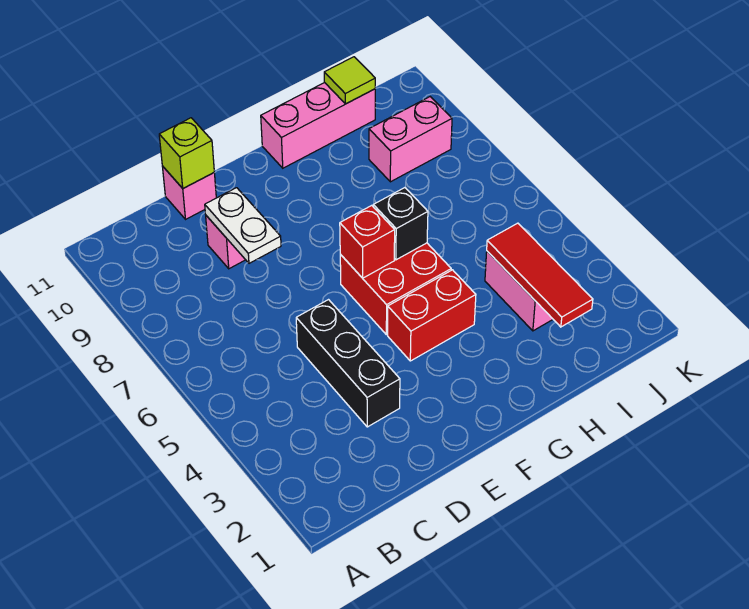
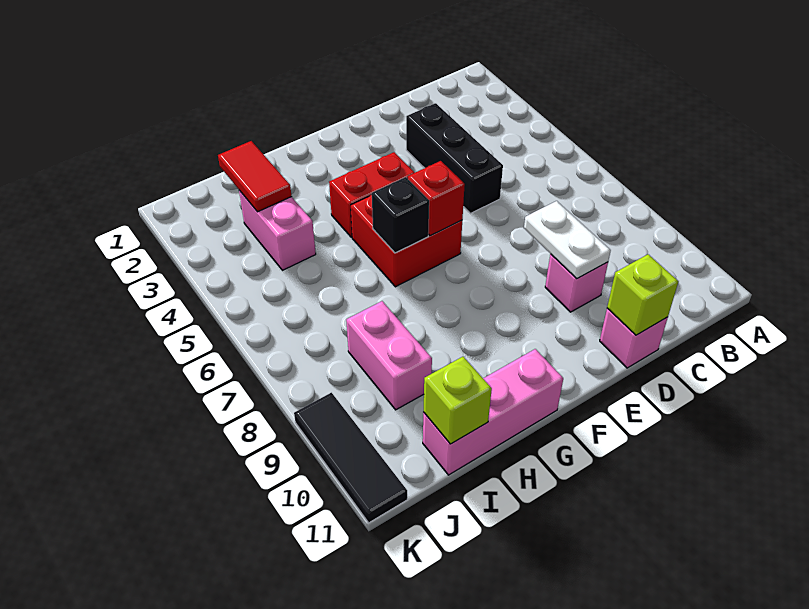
red tile I2:I4 level 2 -> red tile I2:I3 level 2
pink brick I9:J9 level 1 -> pink brick I8:I9 level 1
lime tile I11 level 2 -> lime brick I11 level 2
none -> black tile K9:K11 level 1

